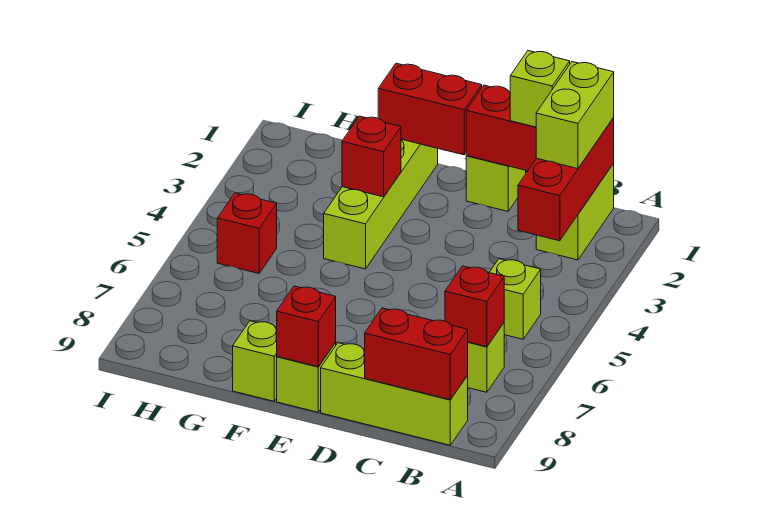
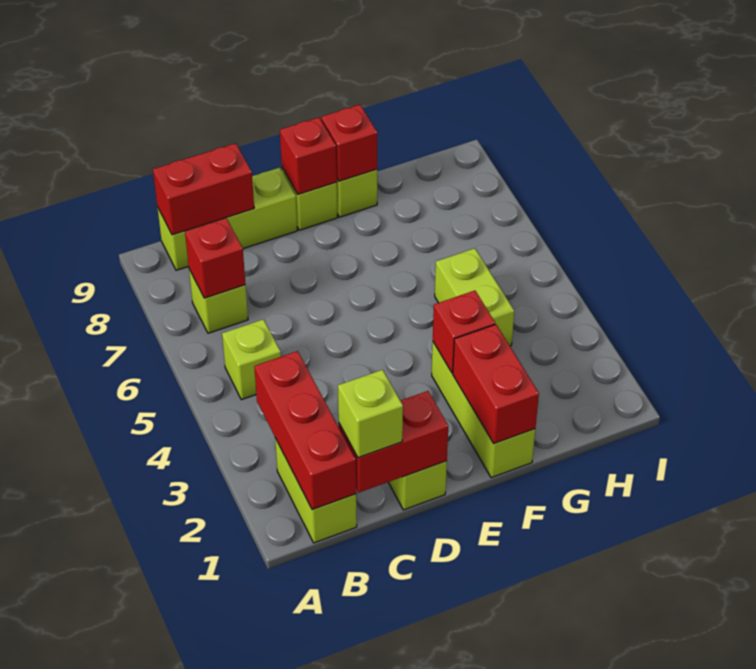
lime brick B1:B2 level 3 -> lime brick G4:G5 level 1
red brick E1:F1 level 2 -> red brick F1:F2 level 2
lime brick F1:F4 level 1 -> lime brick F1:F3 level 1
red brick H5 level 1 -> red brick F9 level 2

